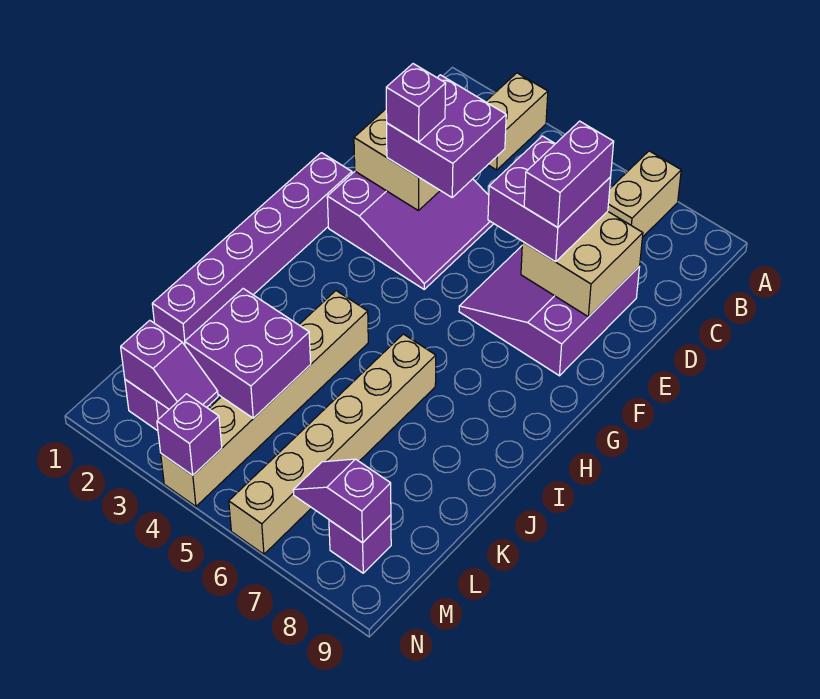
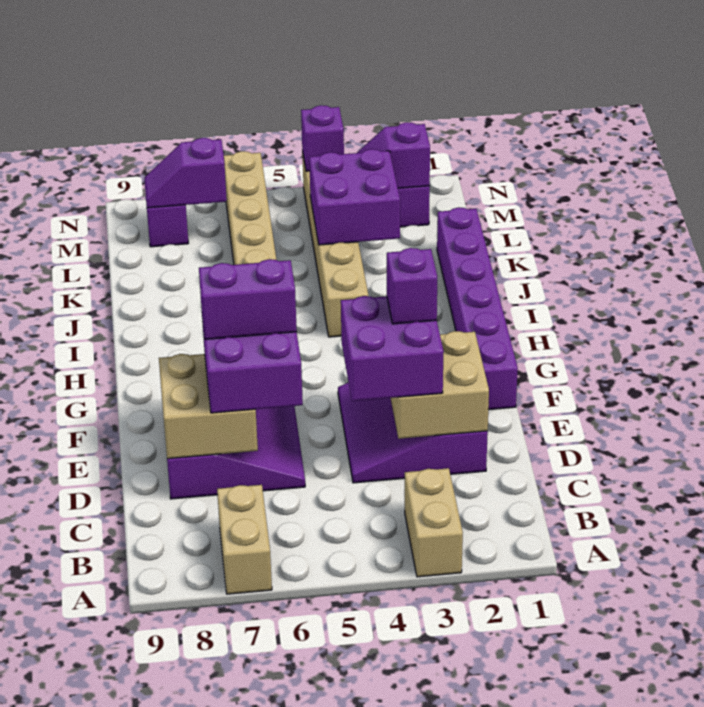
purple brick D7:E7 level 4 -> purple brick E6:E7 level 4
purple slope M7:M8 level 2 top 8 -> purple slope M7:M8 level 2 top 7

